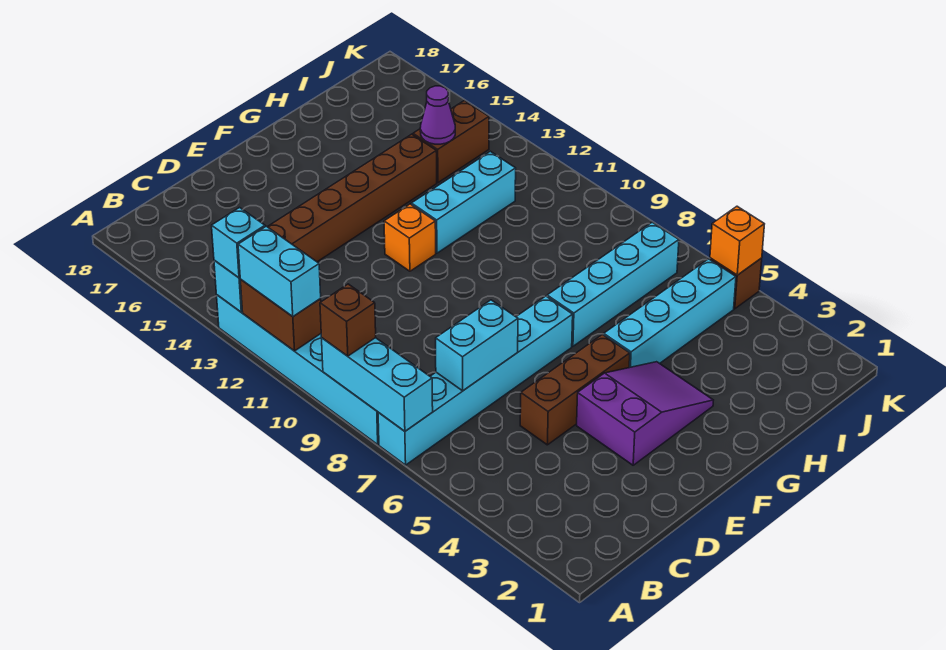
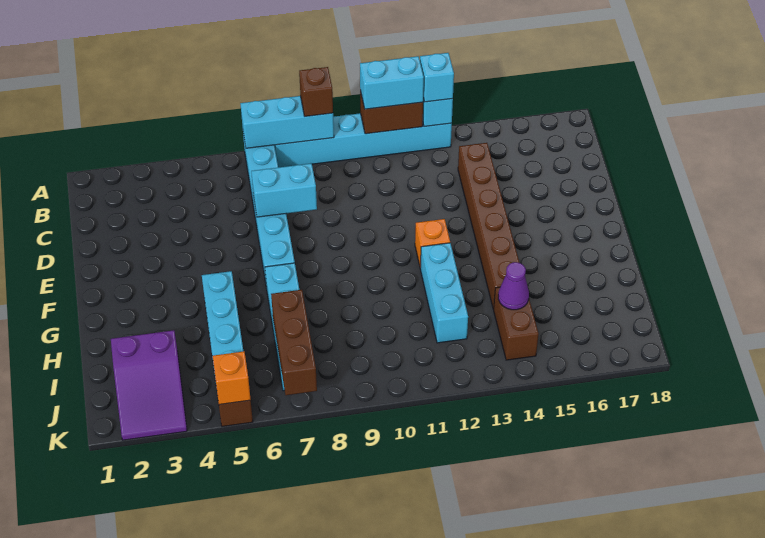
cyan brick C7:D7 level 2 -> cyan brick D7:D8 level 2
brown brick D5:F5 level 1 -> brown brick I7:K7 level 2
purple slope E3:G4 level 1 top E -> purple slope I2:K3 level 1 top I

